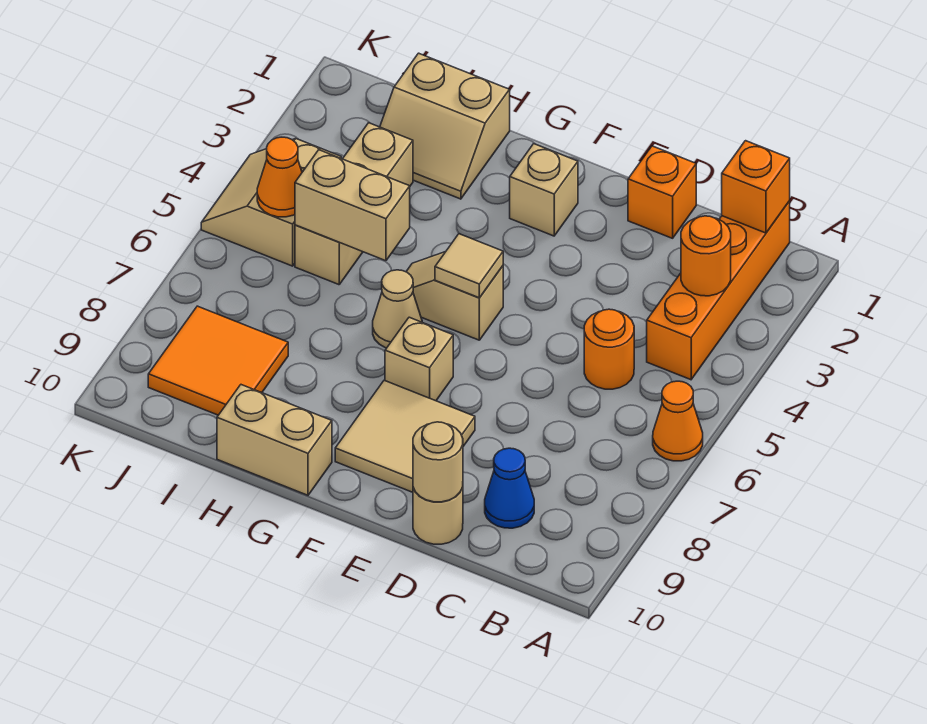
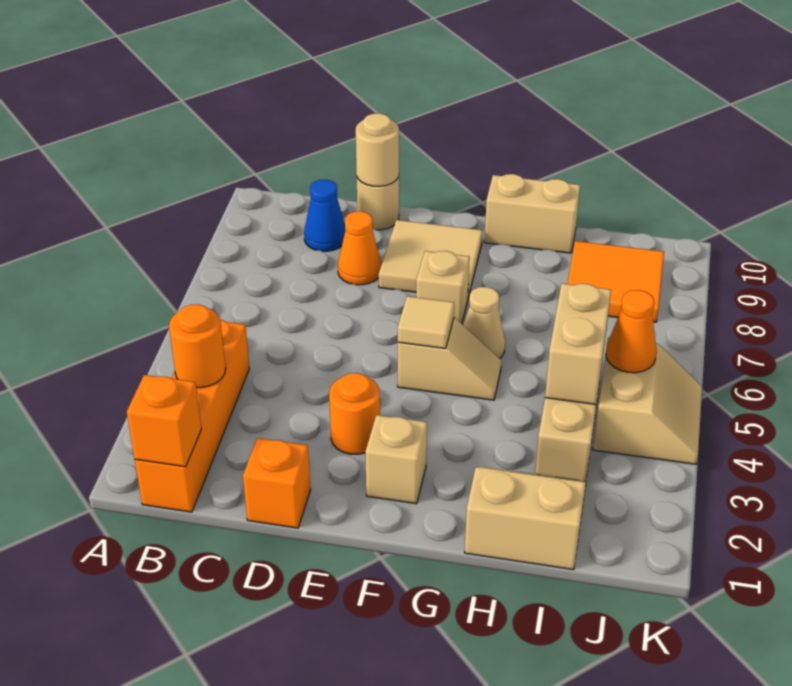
orange cone A6 level 1 -> orange cone D8 level 1
orange round brick C5 level 1 -> orange round brick E3 level 1
tan brick H5:I5 level 2 -> tan brick I4:I5 level 2

